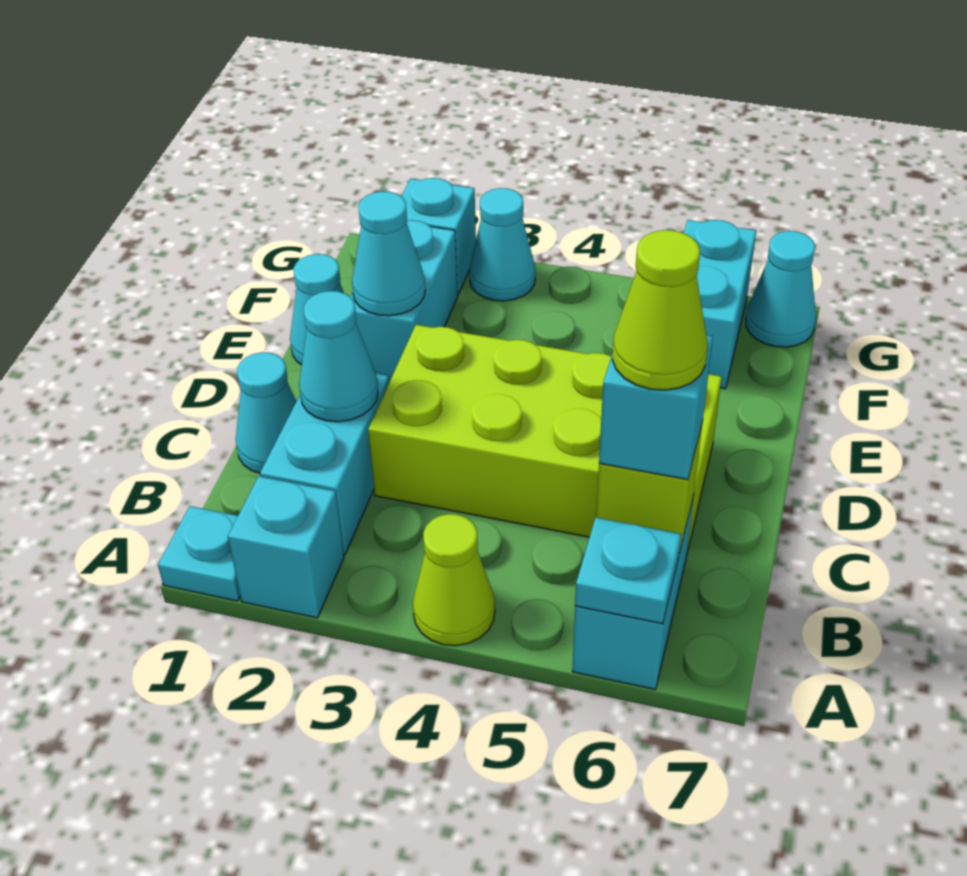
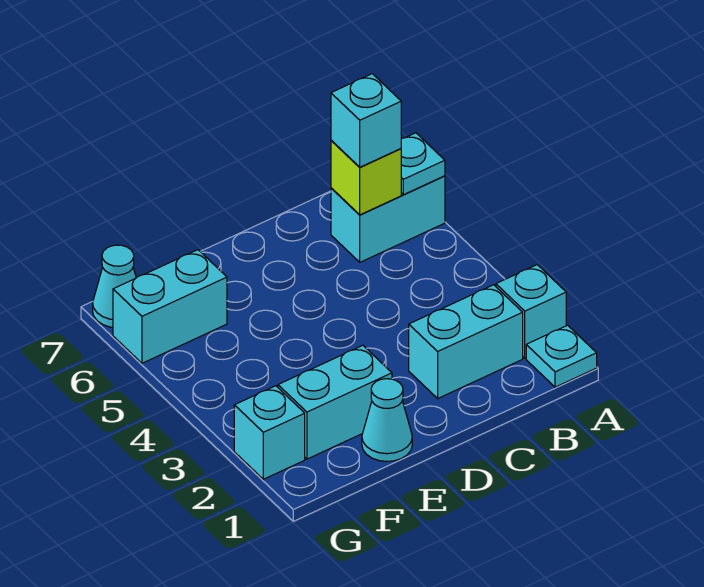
lime cone A4 level 1 -> none
lime cone B6 level 4 -> none
cyan cone C1 level 1 -> none
cyan cone C2 level 2 -> none
lime brick C3:D6 level 1 -> none
cyan cone E2 level 2 -> none
cyan cone G3 level 1 -> none

